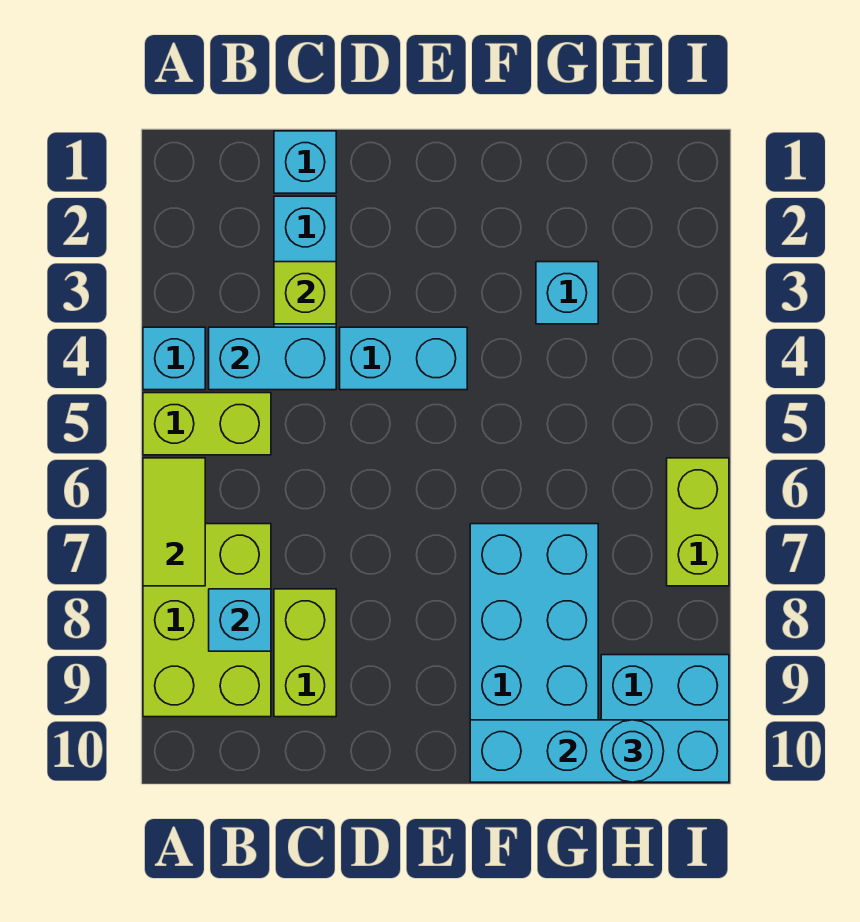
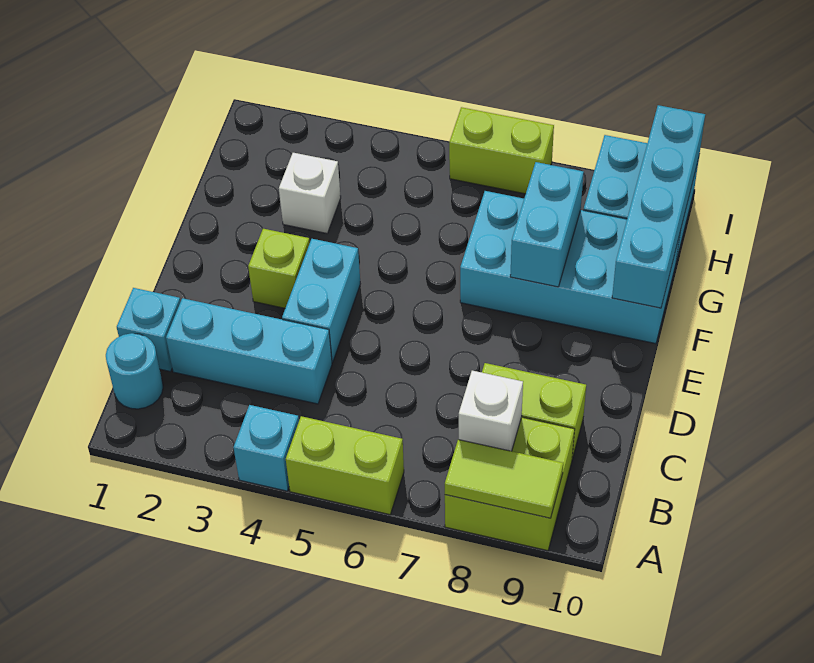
lime brick A5:B5 level 1 -> lime brick A5:A6 level 1
lime tile A6:A7 level 2 -> lime tile A8:A9 level 2
lime brick A7:B9 level 1 -> lime brick A8:B9 level 1
cyan brick B4:C4 level 2 -> cyan brick F8:G8 level 2
cyan brick B8 level 2 -> white brick B8 level 2
lime brick C3 level 2 -> lime brick E3 level 1
cyan brick G3 level 1 -> white brick G3 level 1
cyan round brick H10 level 3 -> cyan round brick B1 level 1

